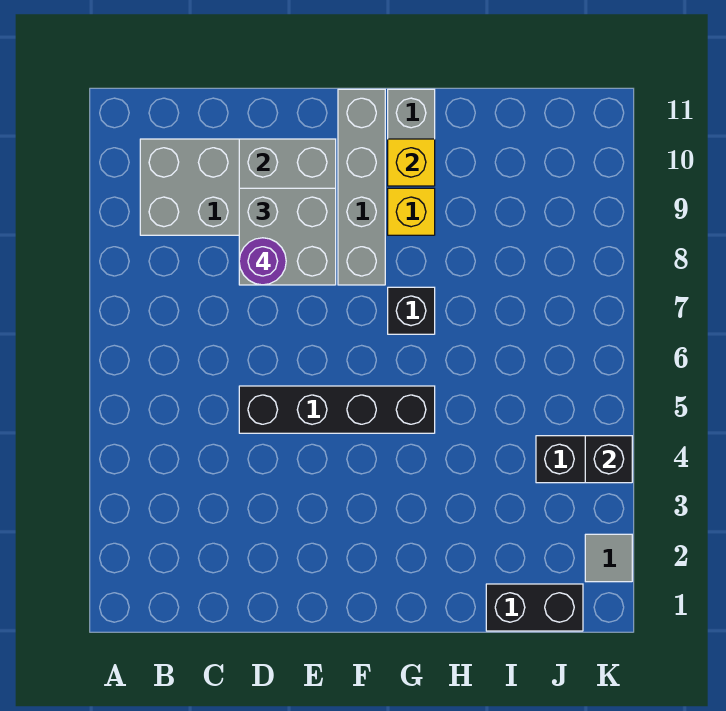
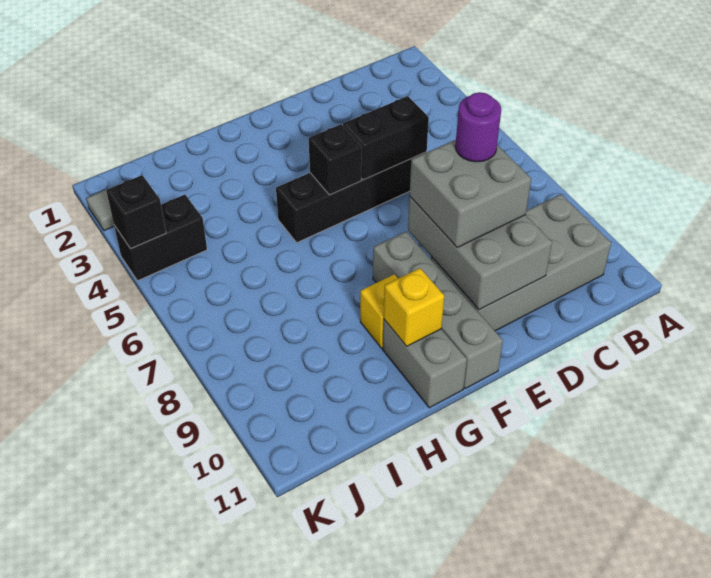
black brick G7 level 1 -> black brick F5 level 2
black brick I1:J1 level 1 -> black brick D5:E5 level 2

